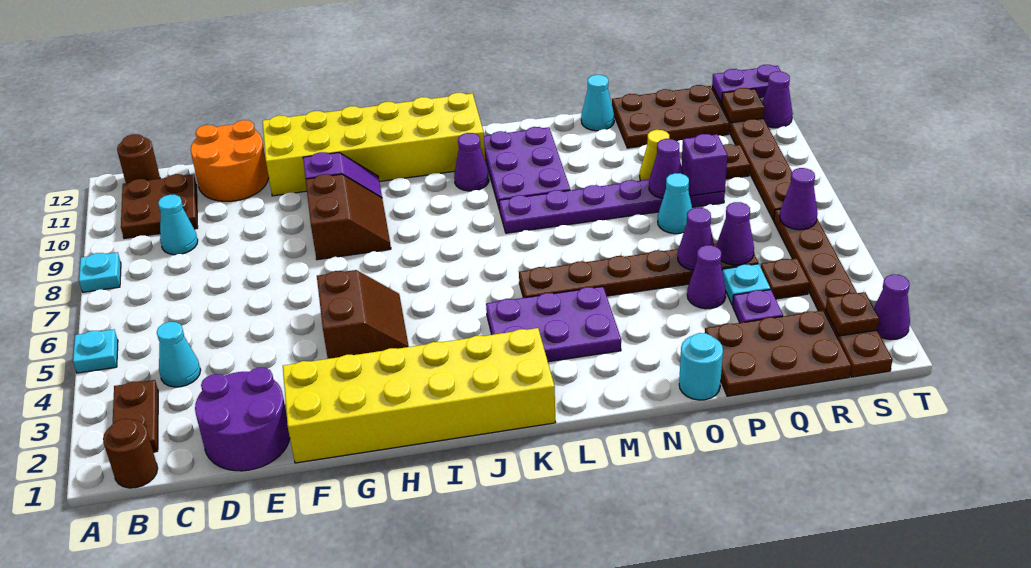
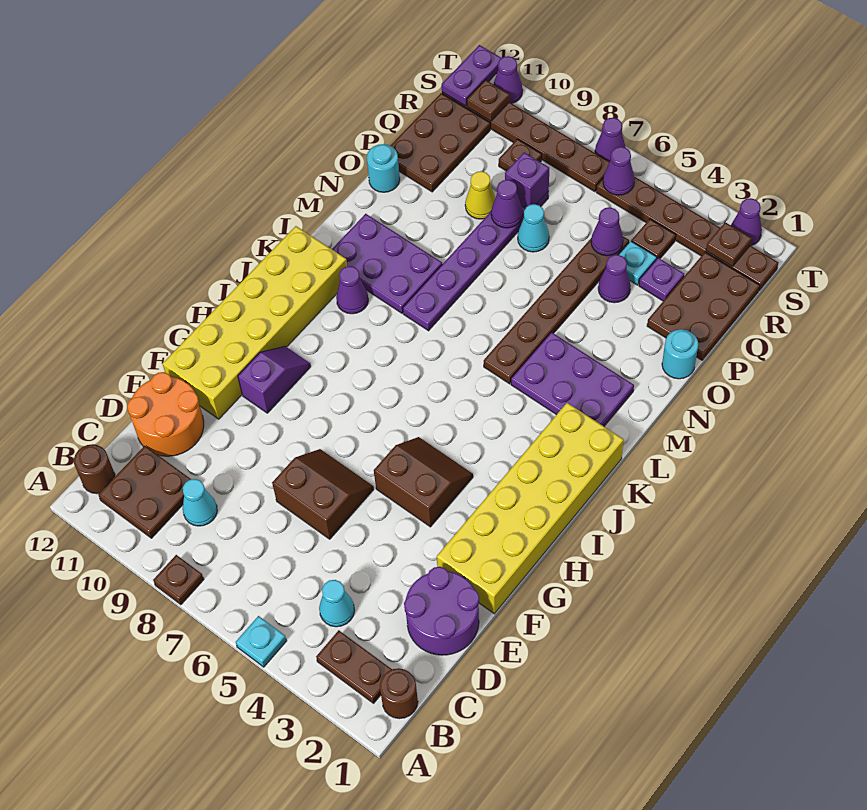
cyan plate A8 level 1 -> brown plate A8 level 1
brown slope G8:H9 level 1 top G -> brown slope E6:F7 level 1 top E
purple plate K3:M4 level 1 -> purple plate L2:M4 level 1
cyan cone O12 level 1 -> cyan round brick O12 level 1
purple cone P5 level 2 -> purple cone T7 level 1

